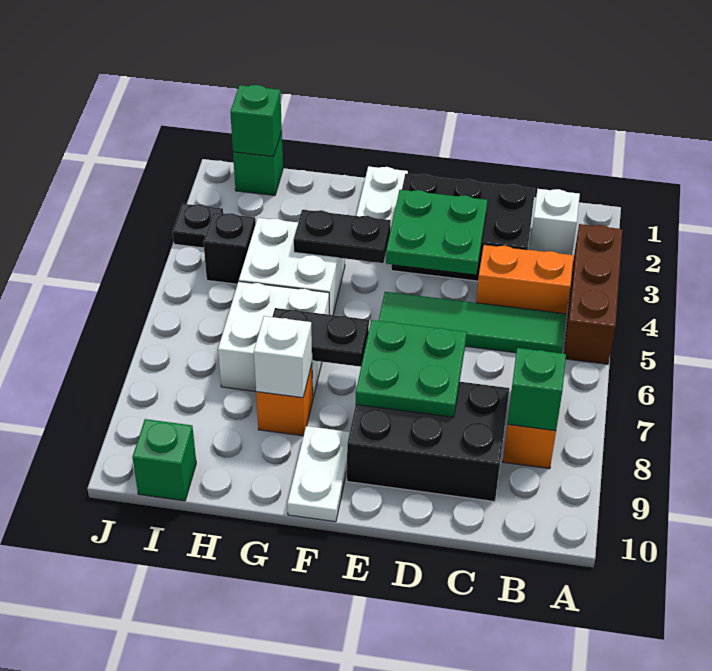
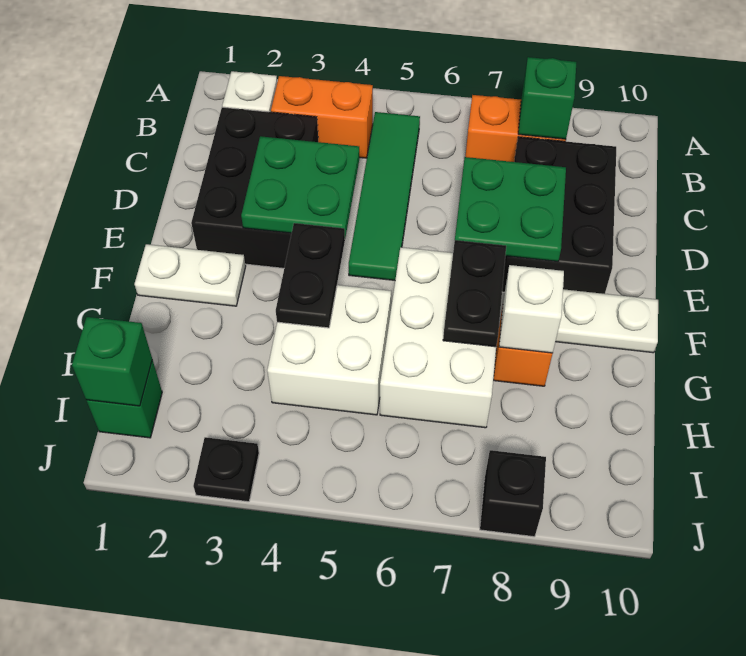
brown brick A3:A5 level 1 -> none
orange brick B4:C4 level 1 -> orange brick B3:B4 level 1
white brick G6:H7 level 1 -> white brick F6:H7 level 1
black brick I4 level 1 -> black brick J8 level 1
green brick I10 level 1 -> none

